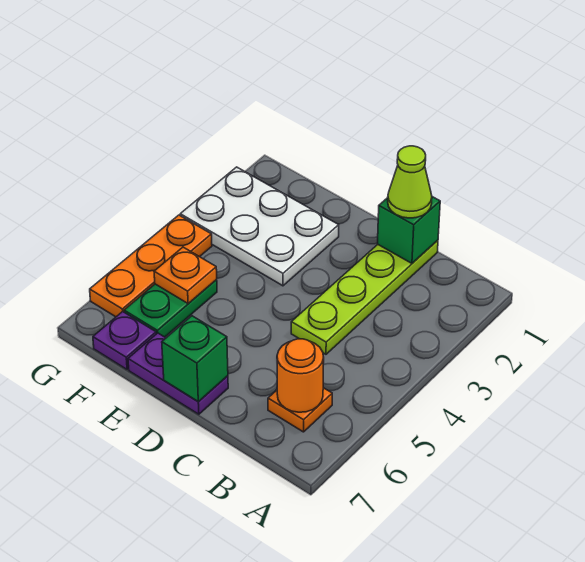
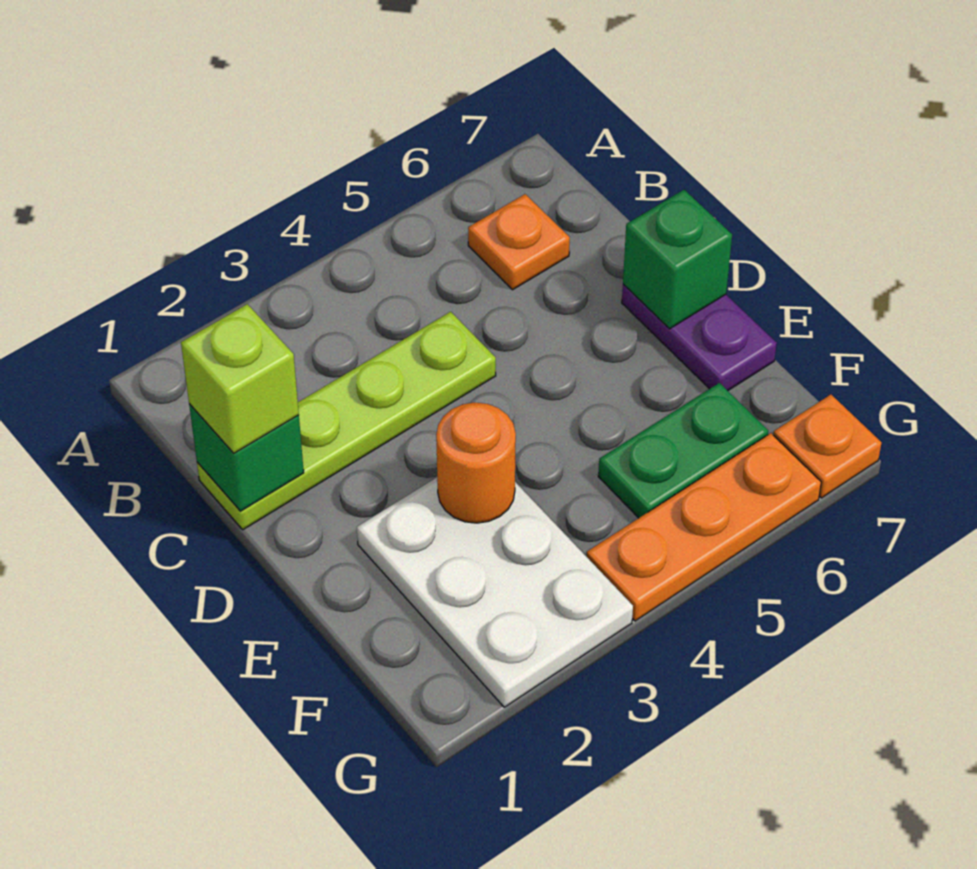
orange round brick B6 level 2 -> orange round brick E3 level 2
lime cone C1 level 3 -> lime brick C1 level 3
orange plate F5 level 2 -> orange plate G7 level 1
purple plate F7 level 1 -> none

